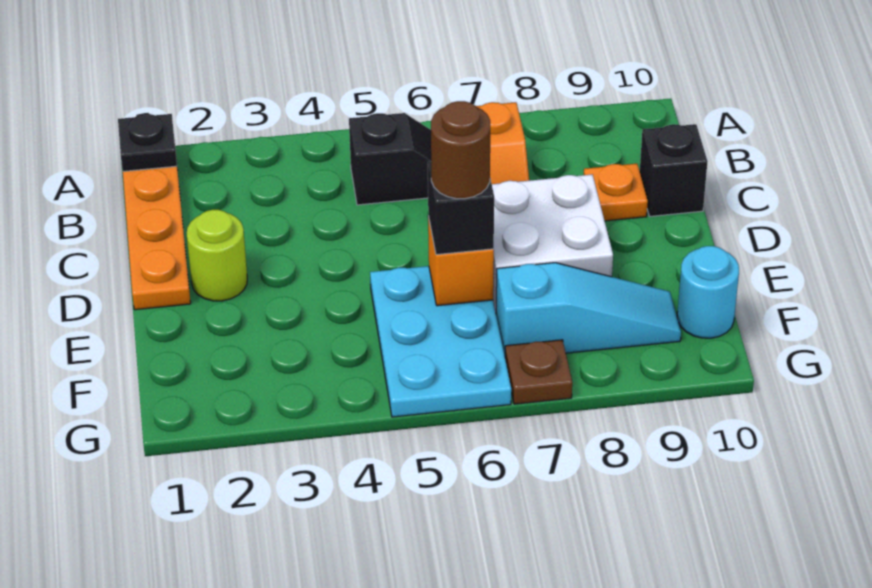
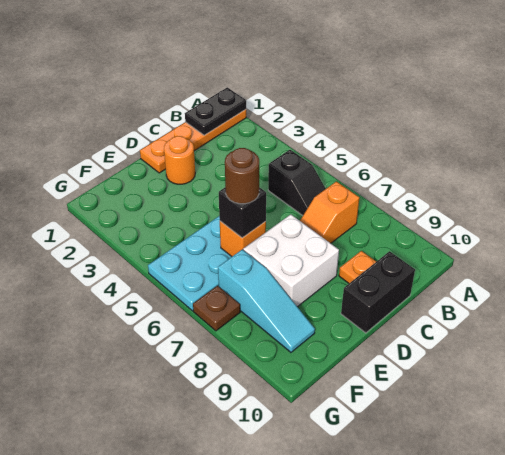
black plate A1 level 2 -> black plate A1:B1 level 2
black brick C10 level 1 -> black brick C10:D10 level 1
lime round brick D2 level 1 -> orange round brick D2 level 1
cyan round brick F10 level 1 -> none

